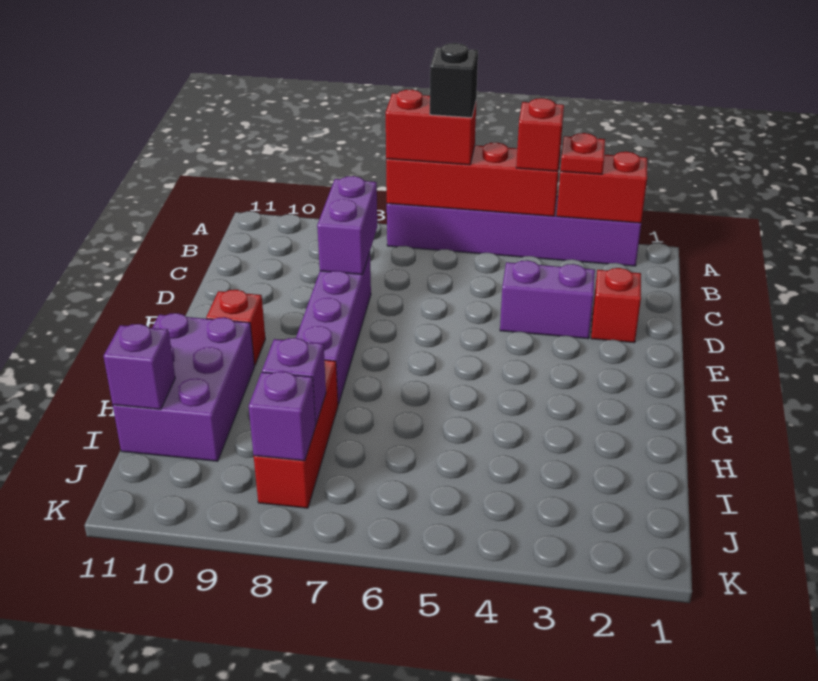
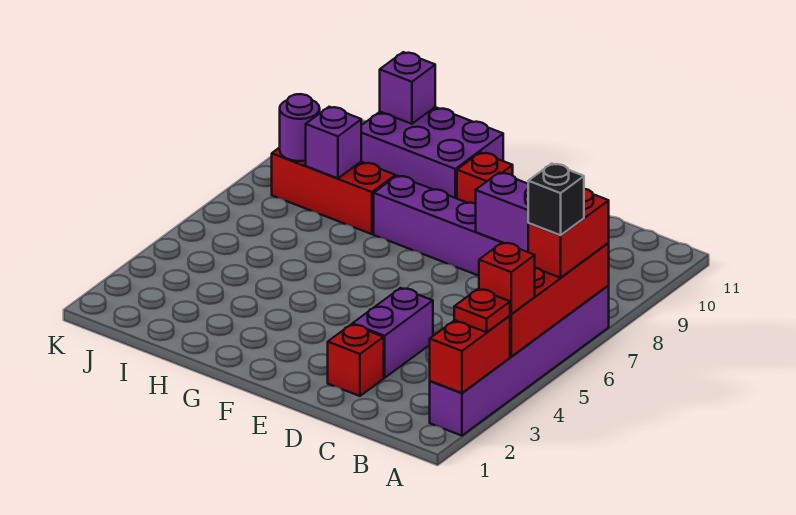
purple brick J8 level 2 -> purple round brick J8 level 2

